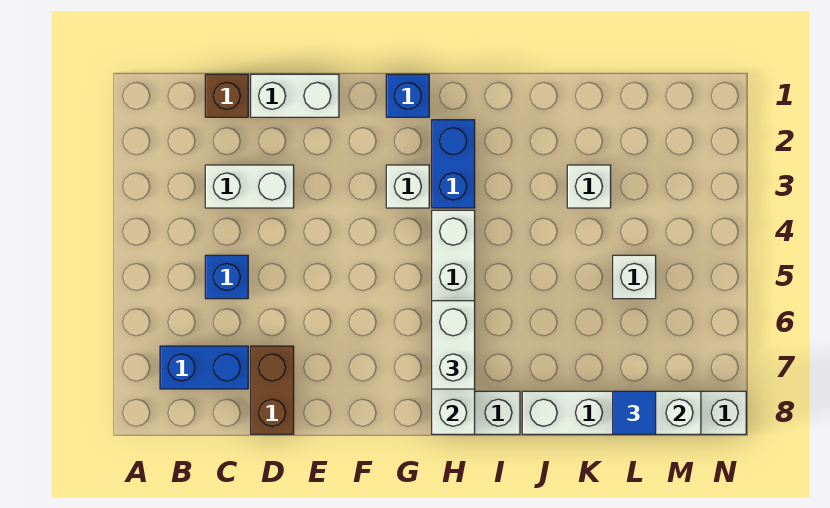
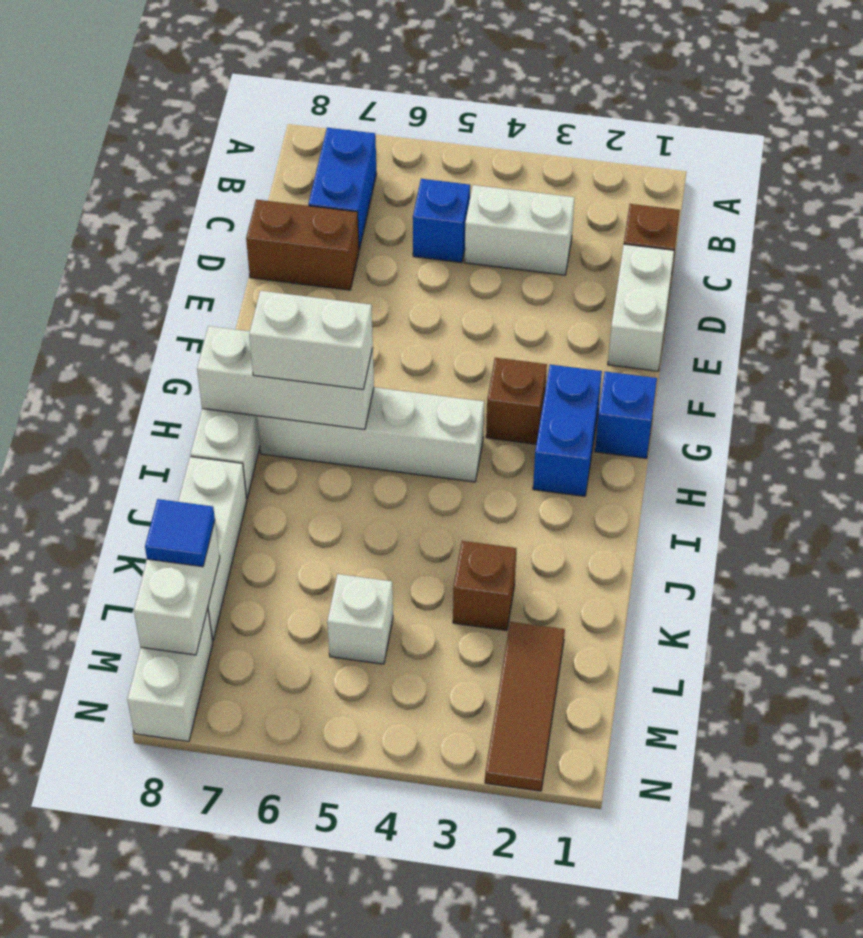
white brick C3:D3 level 1 -> white brick C3:C4 level 1
white brick G3 level 1 -> brown brick G3 level 1
blue brick H2:H3 level 1 -> blue brick G2:H2 level 1
white brick K3 level 1 -> brown brick K3 level 1
none -> brown tile L2:N2 level 1

